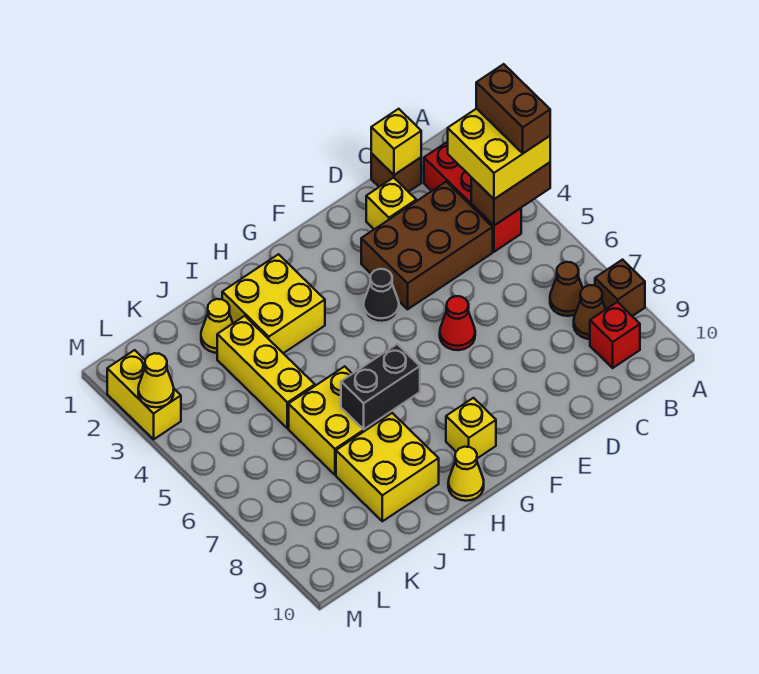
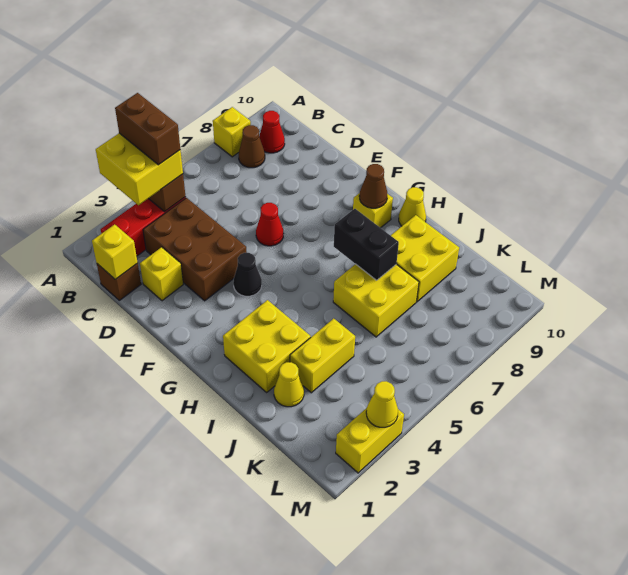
brown brick A3:A4 level 4 -> brown brick A4:B4 level 4
brown brick A8 level 1 -> yellow brick A8 level 1
brown cone B7 level 1 -> brown cone G9 level 2
red brick B9 level 1 -> red cone B9 level 1
yellow brick J3:J5 level 1 -> yellow brick J3:J4 level 1

